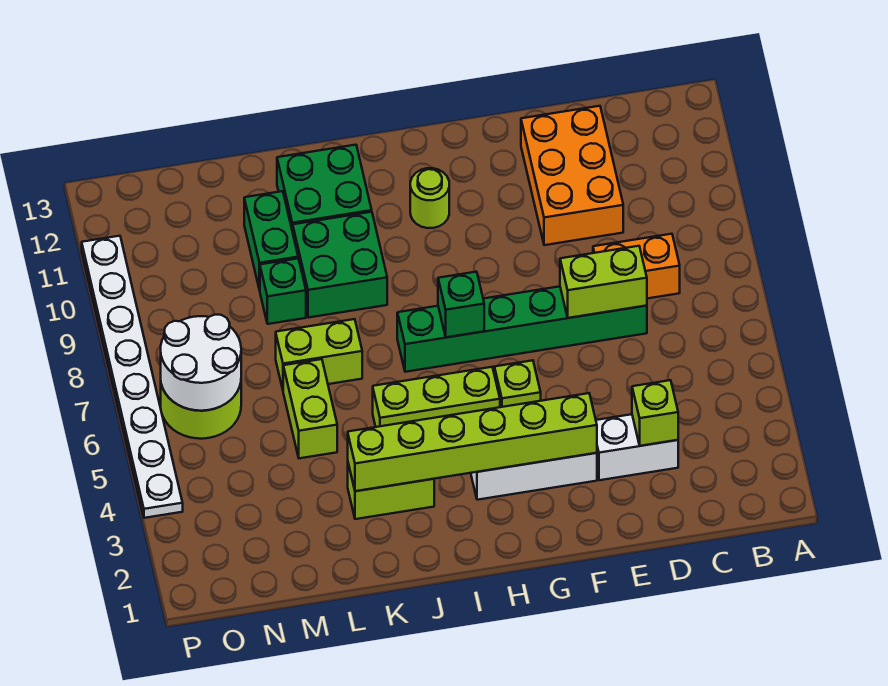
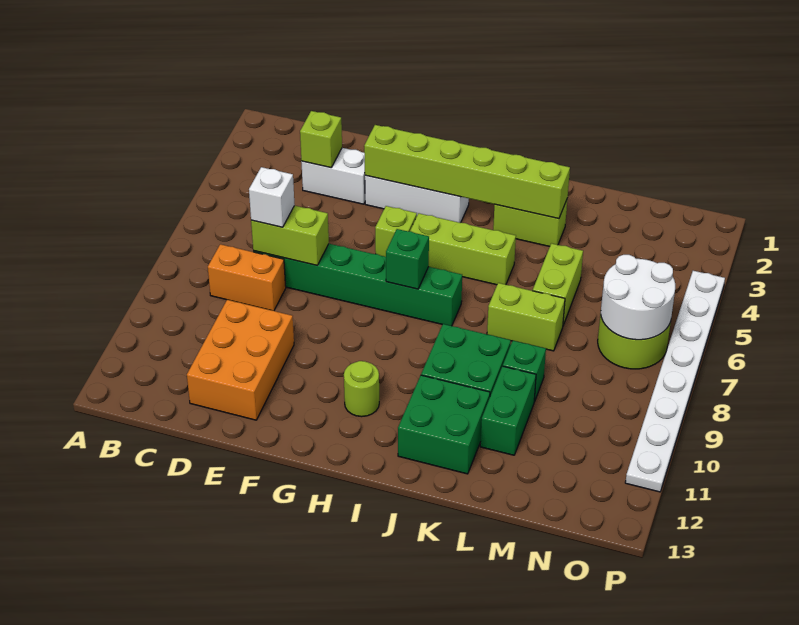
none -> white brick D7 level 3

